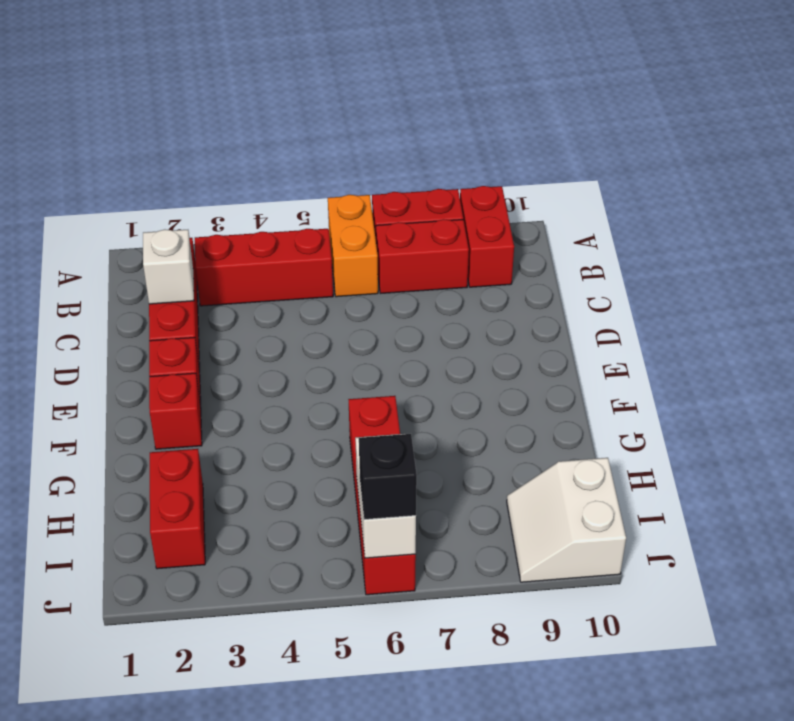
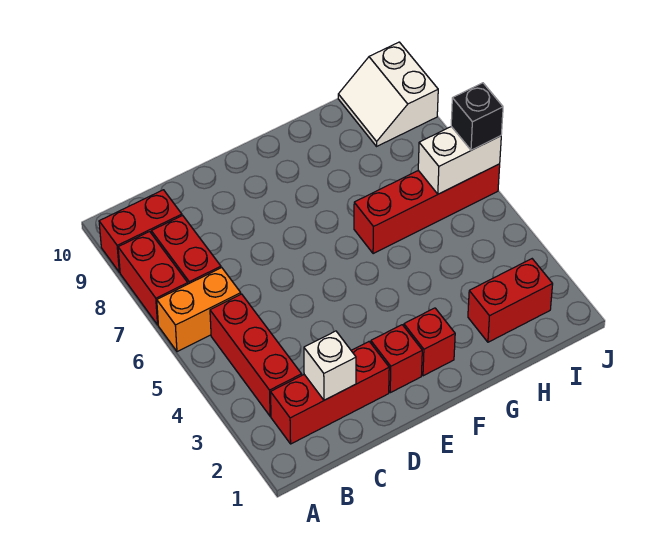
white slope I9:J10 level 1 top 10 -> white slope I9:J10 level 1 top J

